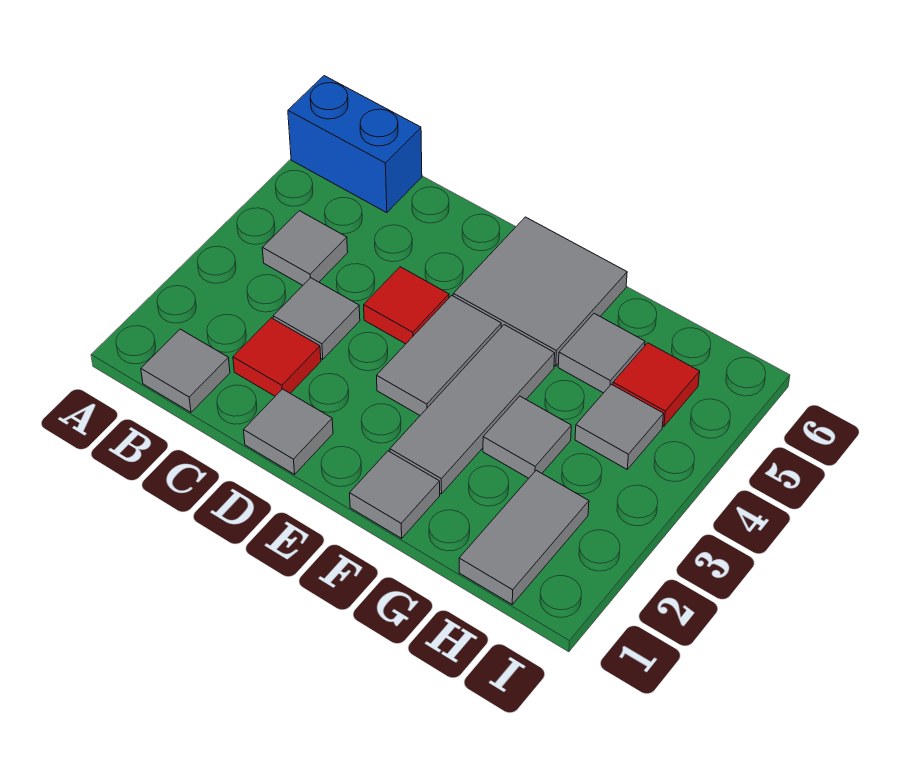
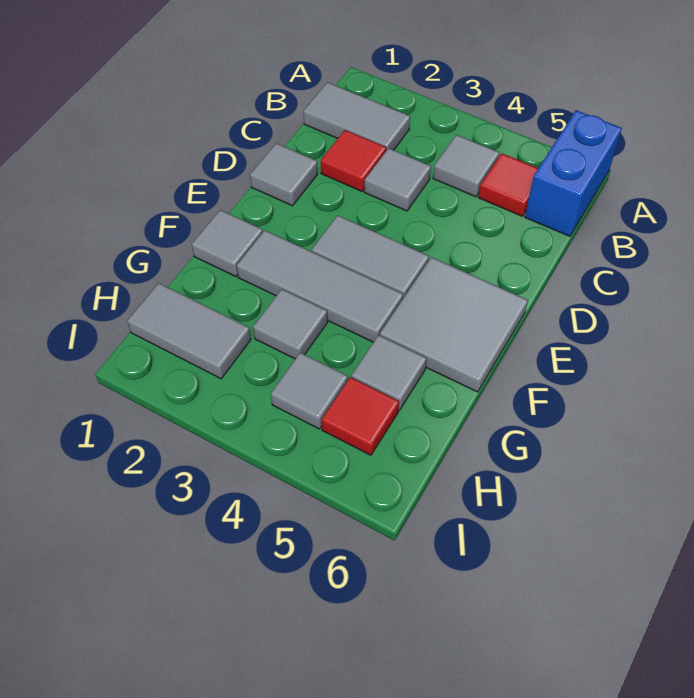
grey tile B1 level 1 -> grey tile B1:B2 level 1
red tile D4 level 1 -> red tile B5 level 1

